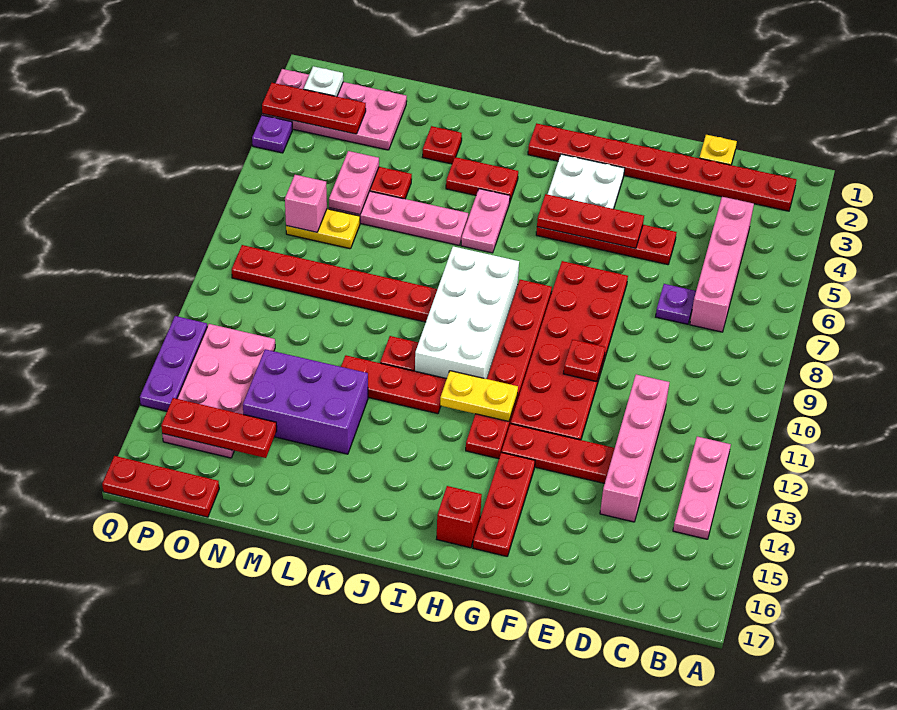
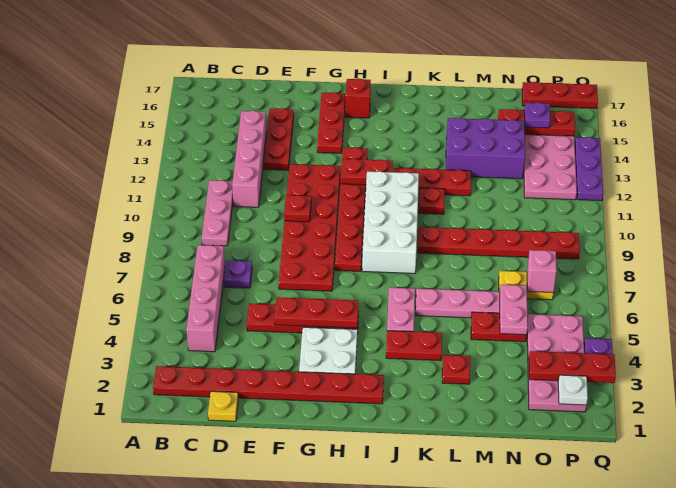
pink plate B12:B14 level 1 -> pink plate C9:C11 level 1
red plate E13:G13 level 1 -> red plate E13:E15 level 1
yellow plate H12:I12 level 2 -> red plate H12:I12 level 2
pink plate N2:Q3 level 1 -> pink plate O2:P5 level 1
none -> purple plate O15 level 3

